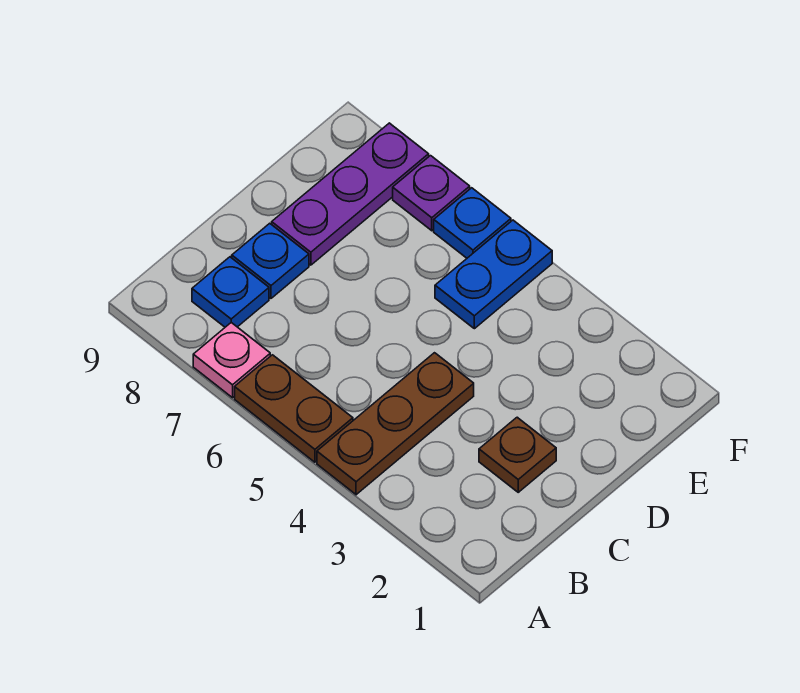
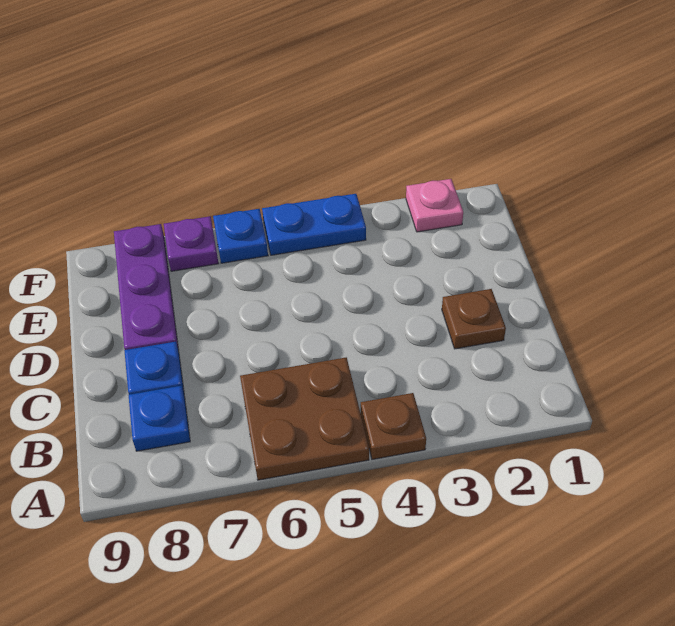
brown plate A4:C4 level 1 -> brown plate A4 level 1
brown plate A5:A6 level 1 -> brown plate A5:B6 level 1
pink plate A7 level 1 -> pink plate F2 level 1
blue plate E5:F5 level 1 -> blue plate F4:F5 level 1

